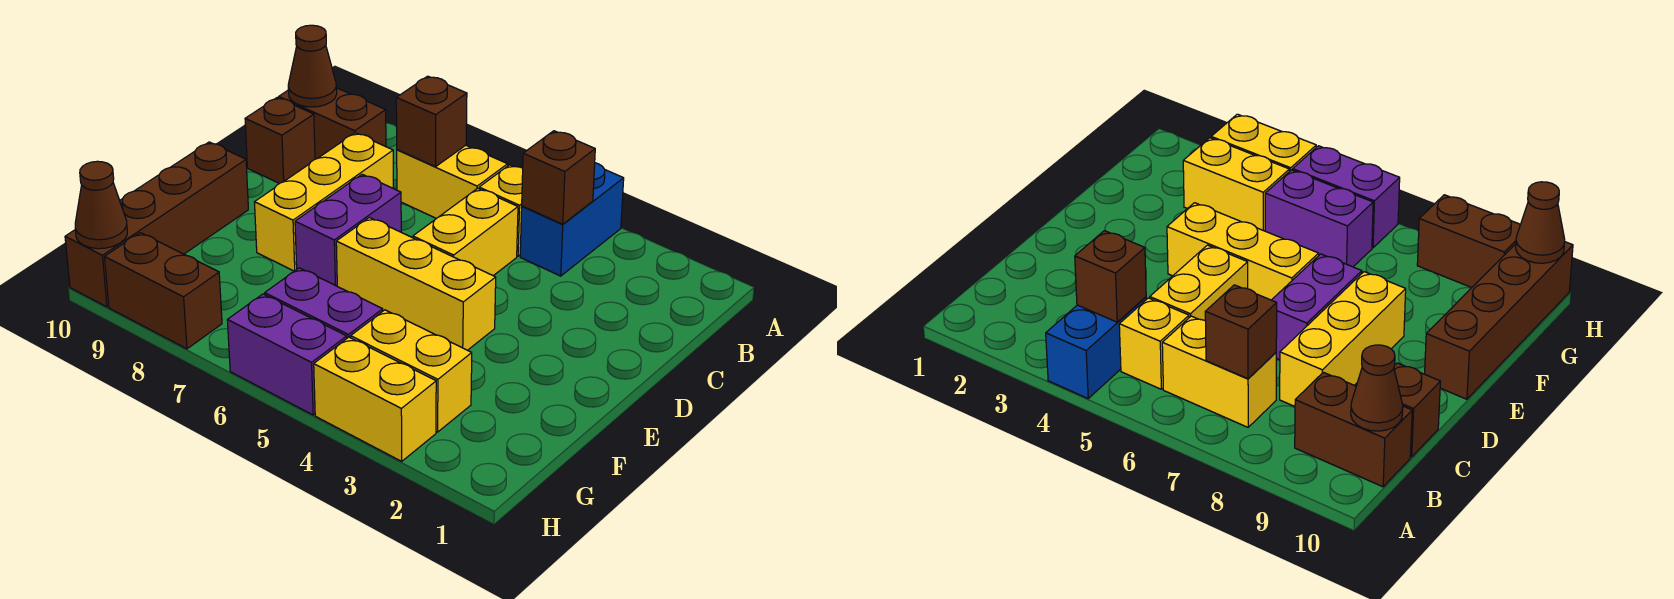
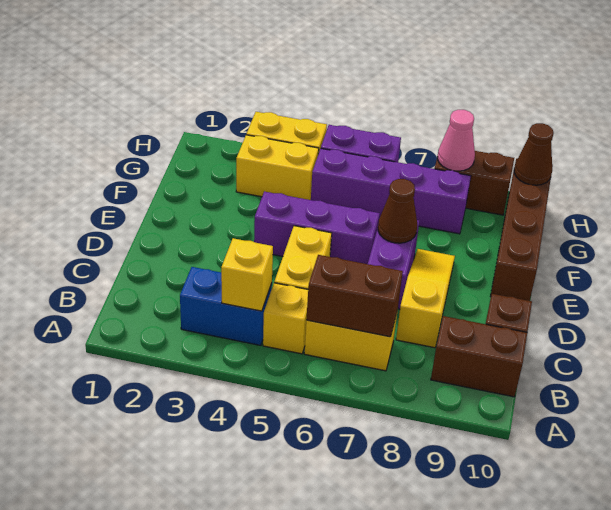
blue brick A4:B4 level 1 -> blue brick B3:B4 level 1
brown brick B4 level 2 -> yellow brick B4 level 2
brown brick B7 level 2 -> brown brick B6:B7 level 2
brown cone B10 level 2 -> brown cone E7 level 2
yellow brick C8:E8 level 1 -> yellow slope C8:E8 level 1 top C
yellow brick E4:E6 level 1 -> purple brick E4:E6 level 1
purple brick G5:G6 level 1 -> purple brick G5:G8 level 1
none -> pink cone H8 level 2

